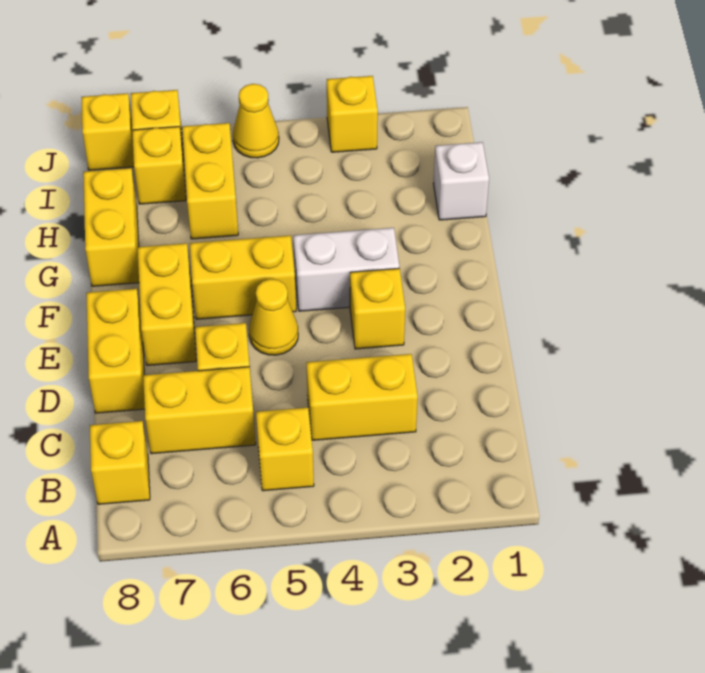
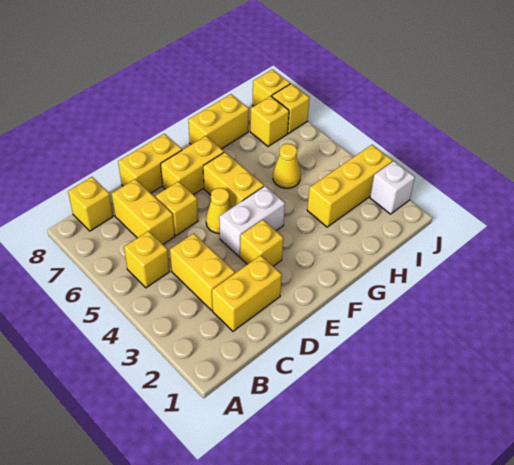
white brick F3:F4 level 1 -> white brick E4:F4 level 1
white brick H1 level 1 -> white brick J2 level 1
yellow brick H6:I6 level 1 -> yellow brick C2:D2 level 1
yellow brick J3 level 1 -> yellow brick H3:J3 level 1
yellow cone J5 level 1 -> yellow cone H5 level 1

